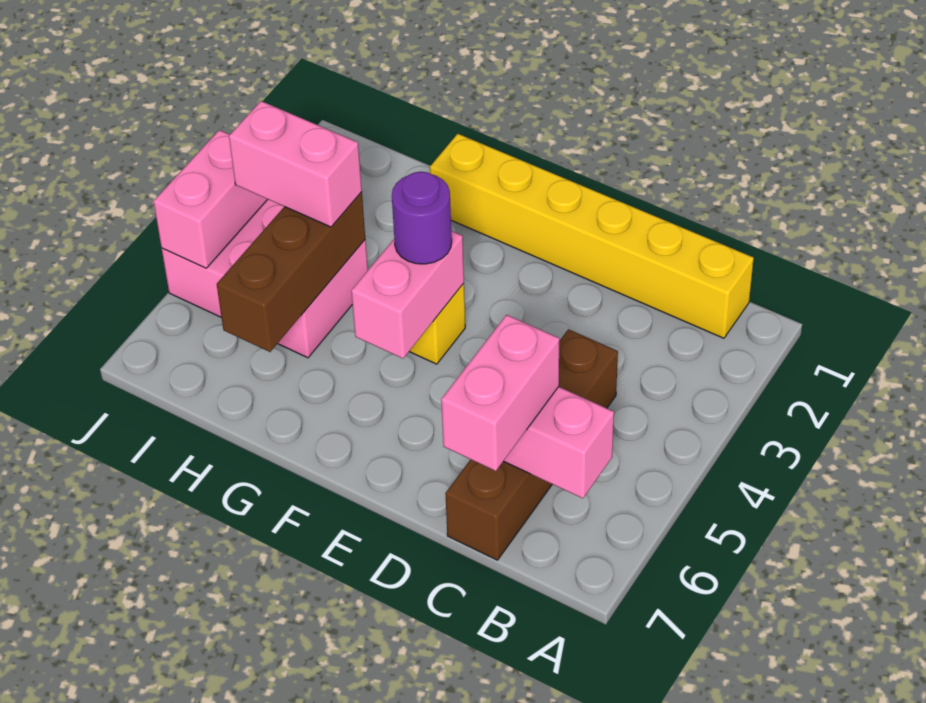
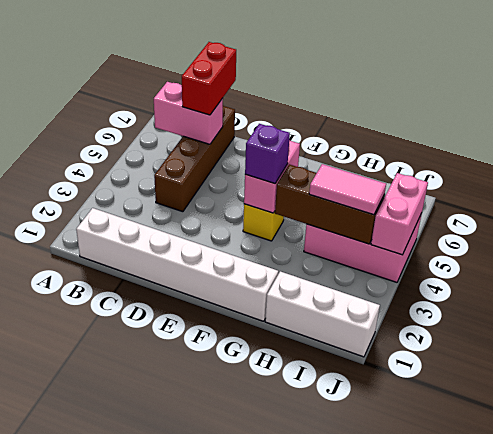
yellow brick B1:G1 level 1 -> white brick B1:G1 level 1
pink brick C6:C7 level 3 -> red brick C6:C7 level 3
purple round brick F4 level 3 -> purple brick F4 level 3
none -> white brick H1:J1 level 1
brown brick H4:H6 level 2 -> brown brick G4:I4 level 2
pink brick H4:I4 level 3 -> pink tile H4:I4 level 3

